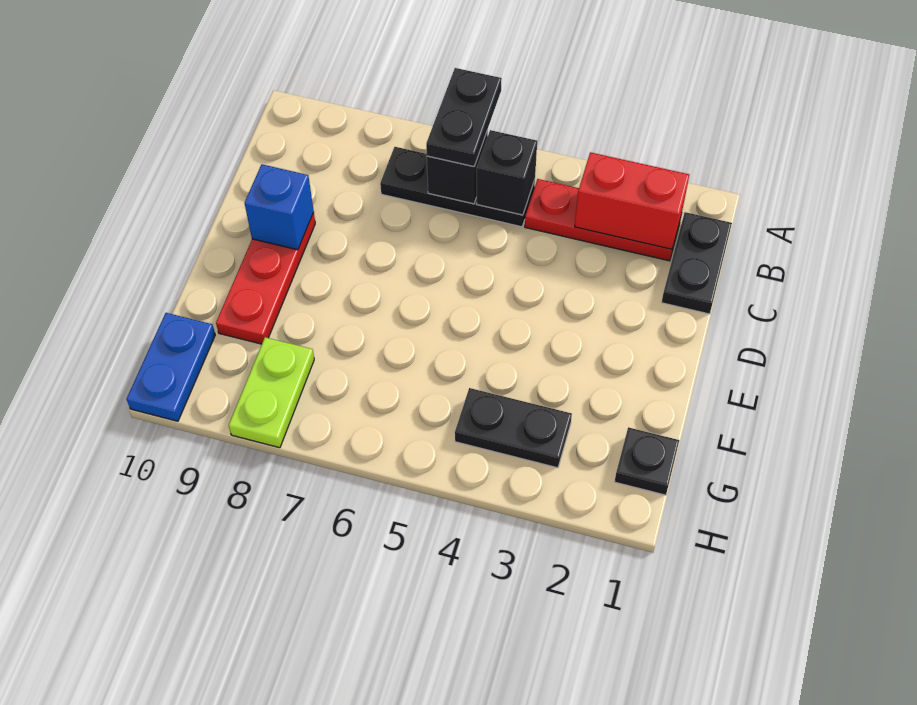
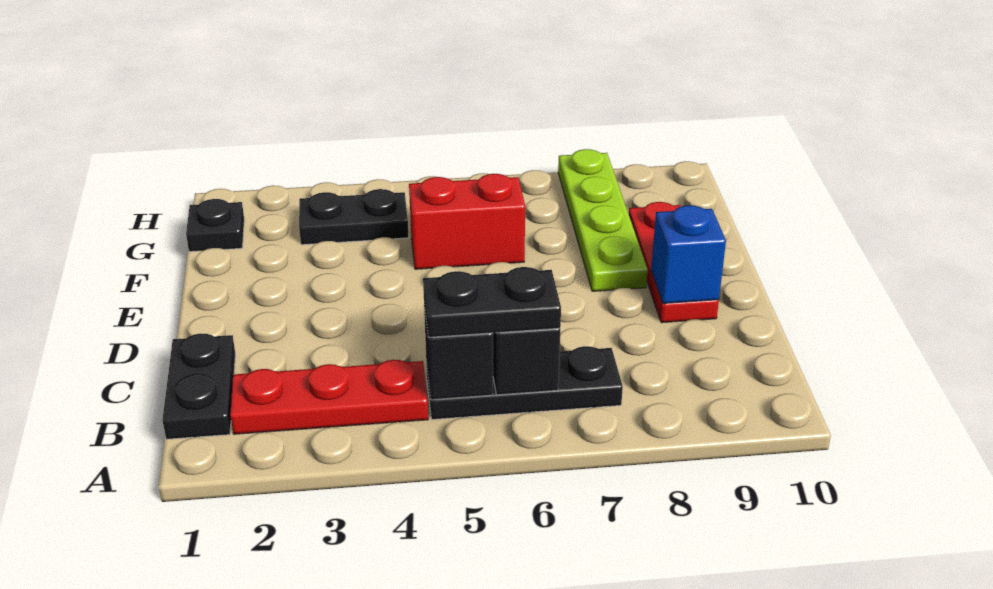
black plate A6:B6 level 3 -> black plate B5:B6 level 3
red brick B2:B3 level 2 -> red brick F5:F6 level 1
lime plate G8:H8 level 1 -> lime plate E8:H8 level 1
blue plate G10:H10 level 1 -> none

